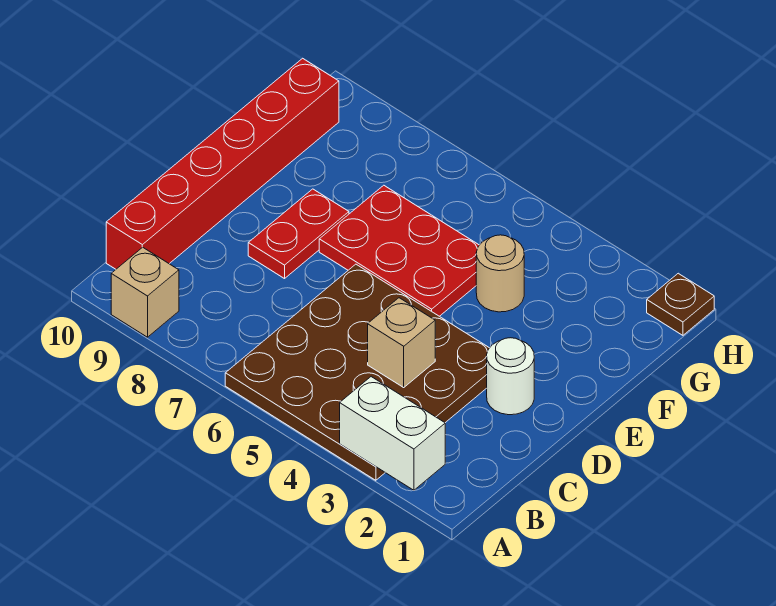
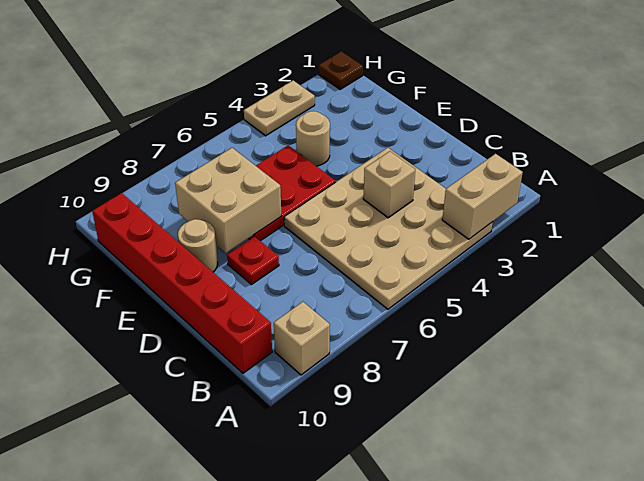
white brick A2:A3 level 2 -> tan brick A2:A3 level 2
brown plate A3:D6 level 1 -> tan plate A3:D6 level 1
white round brick D2 level 1 -> none
red plate D8:E8 level 1 -> red plate D8 level 1
none -> tan brick E7:F8 level 2
none -> tan round brick E9 level 1
none -> tan plate H3:H4 level 1

